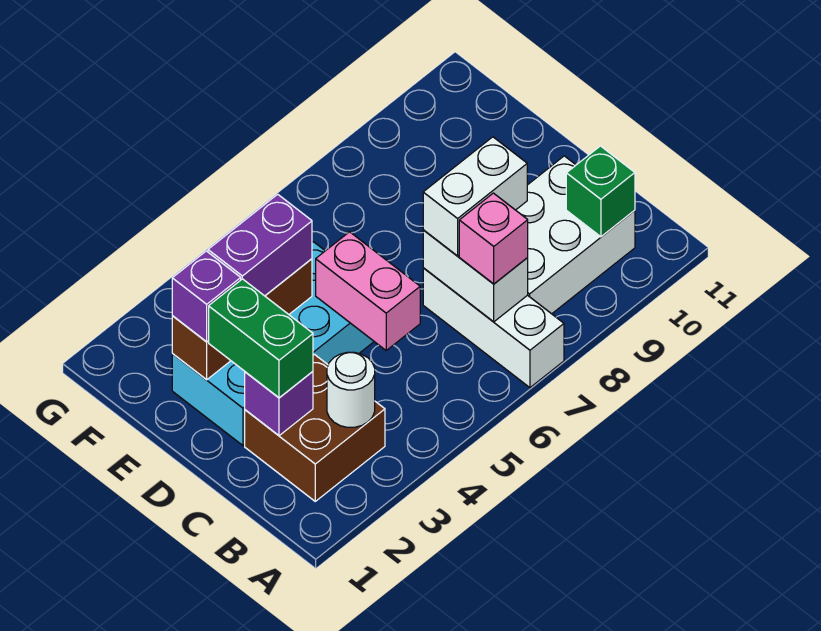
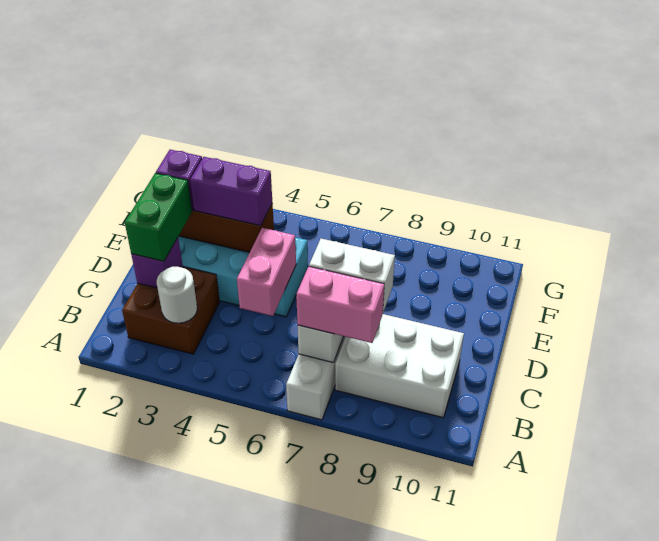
pink brick B7 level 3 -> pink brick B7:B8 level 3
green brick B10 level 2 -> none

